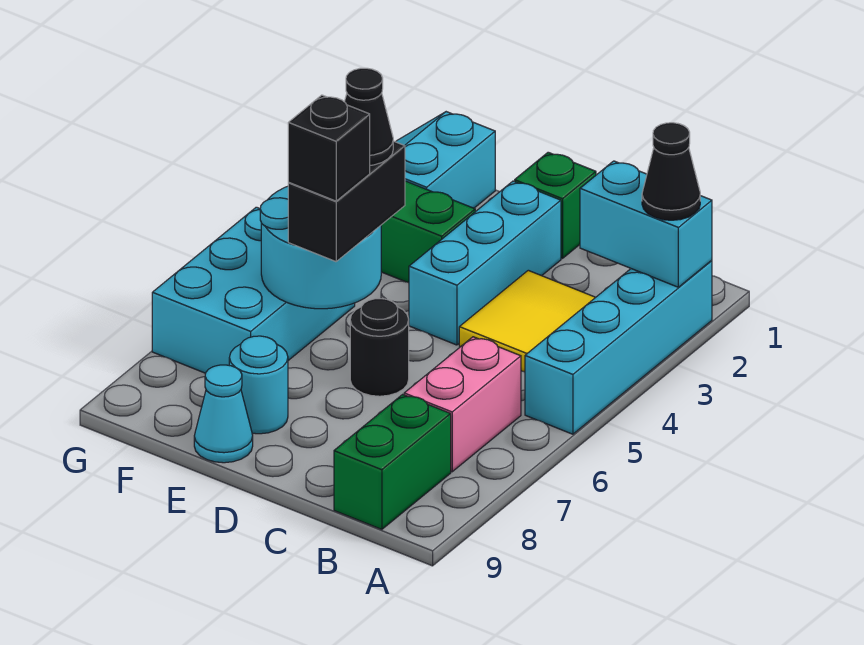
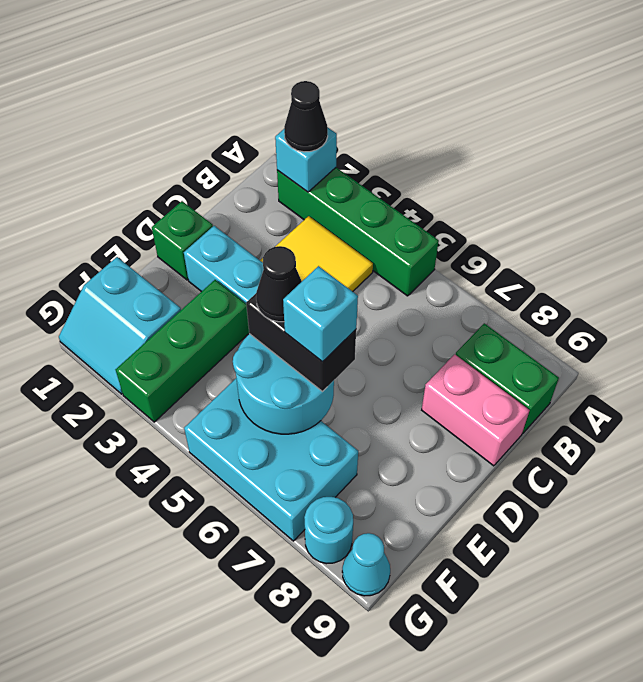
cyan brick A2:A5 level 1 -> green brick A2:A5 level 1
cyan brick A2:B2 level 2 -> cyan brick A2 level 2
pink brick B6:B7 level 1 -> pink brick C8:C9 level 1
black round brick D6 level 1 -> none
black brick E6 level 4 -> cyan brick E6 level 4
cyan round brick E8 level 1 -> cyan round brick G8 level 1
cyan cone E9 level 1 -> cyan cone G9 level 1

